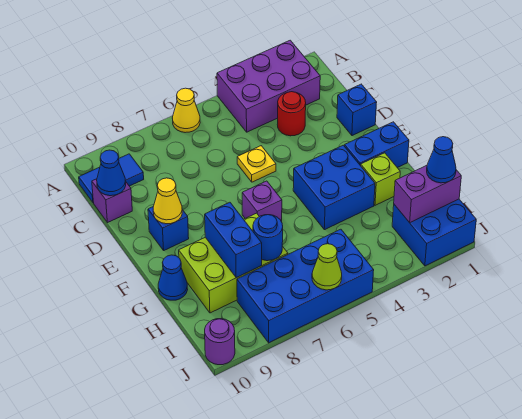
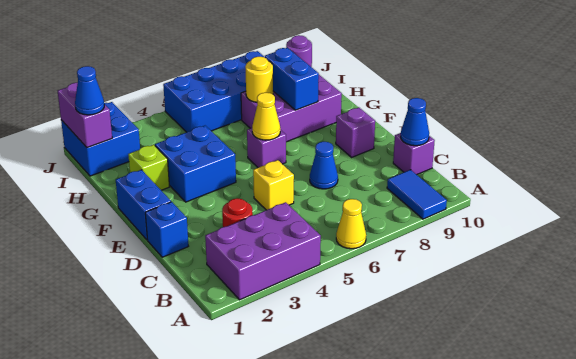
blue tile B9:B10 level 1 -> blue tile A9:B9 level 1
yellow plate D5 level 1 -> yellow brick D5 level 1
blue brick E9 level 1 -> purple brick E9 level 1
yellow cone E9 level 2 -> yellow cone F6 level 2
blue brick F1:F2 level 1 -> blue brick E1:F1 level 1
lime brick G7:H9 level 1 -> purple brick G7:H9 level 1
blue cone G10 level 1 -> blue cone D7 level 1
blue round brick H7 level 2 -> yellow round brick H7 level 2
purple brick I1:I2 level 2 -> purple brick I1:J1 level 2
lime cone J6 level 2 -> none

